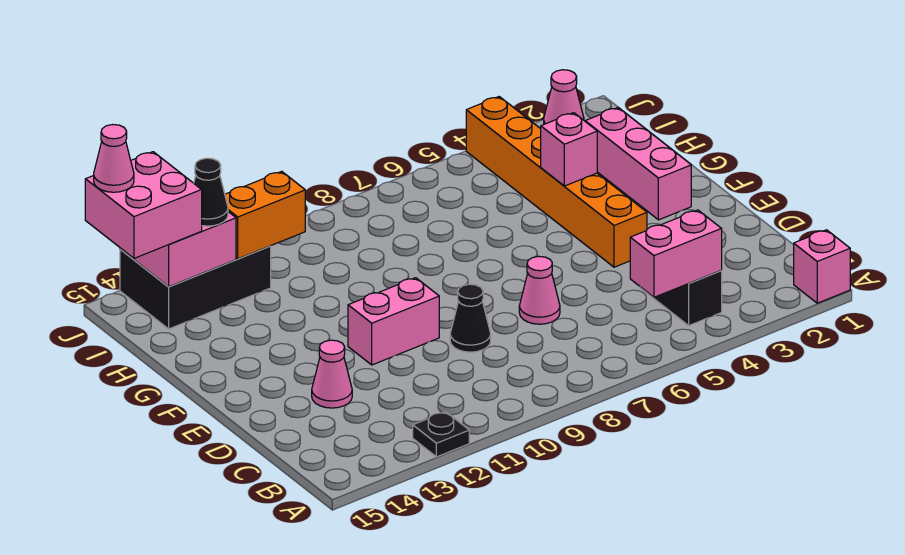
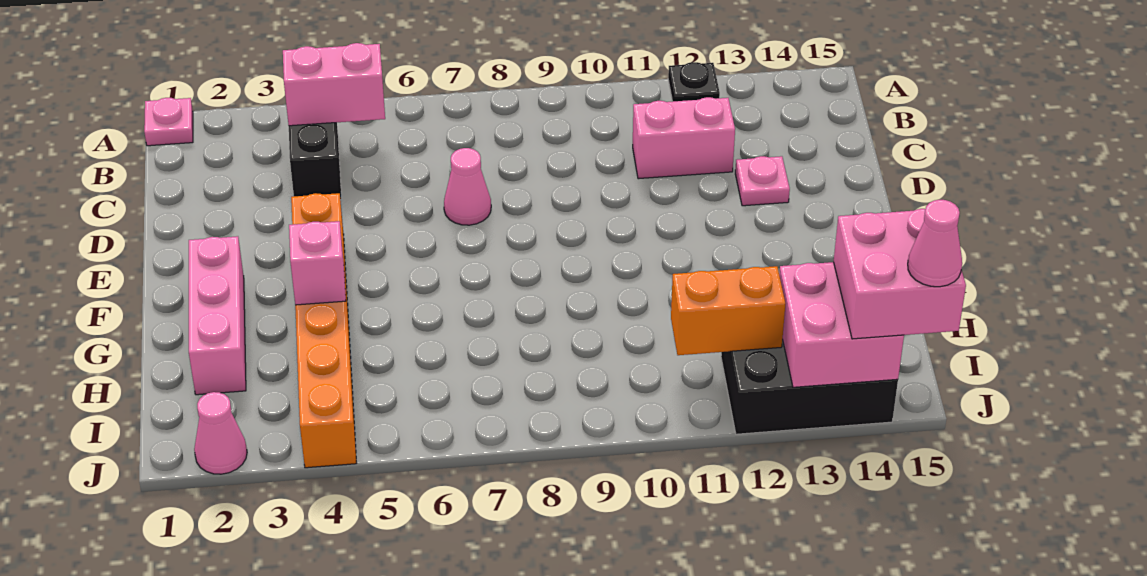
pink brick A1 level 1 -> pink plate A1 level 1
black cone D9 level 1 -> none
pink cone D13 level 1 -> pink plate D13 level 1
pink brick E10:E11 level 1 -> pink brick C11:C12 level 1
black cone I13 level 3 -> none

